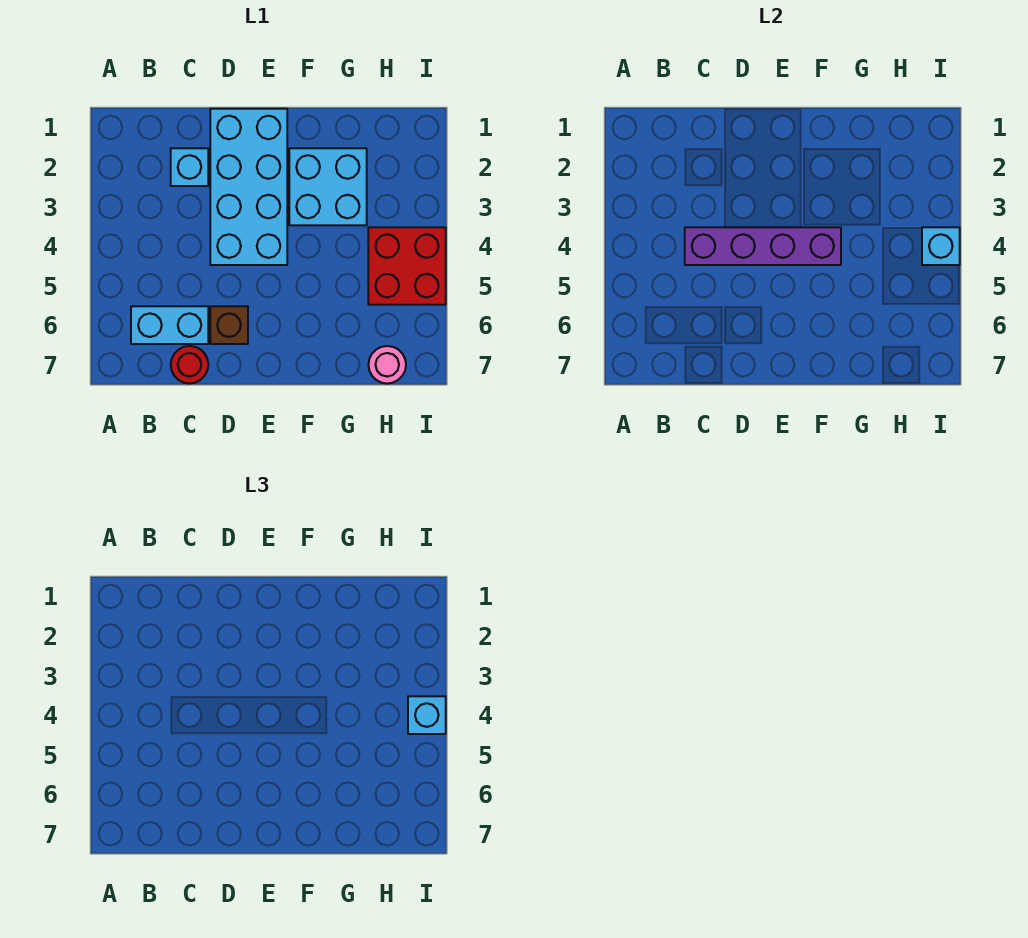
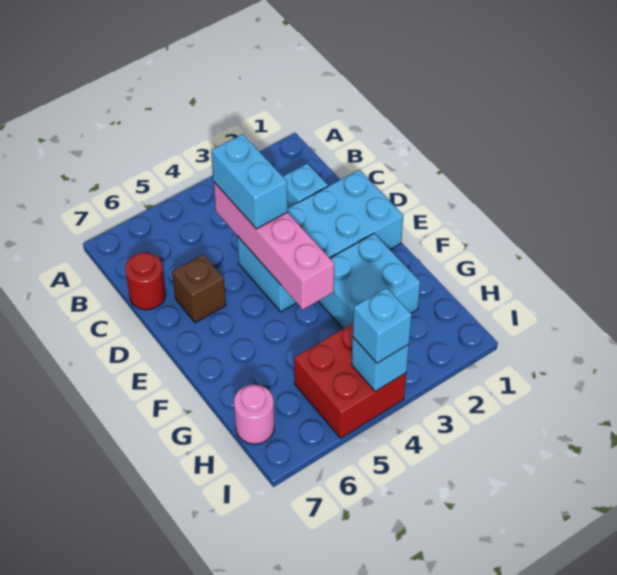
cyan brick B6:C6 level 1 -> cyan brick C4:D4 level 3
purple brick C4:F4 level 2 -> pink brick C4:F4 level 2

